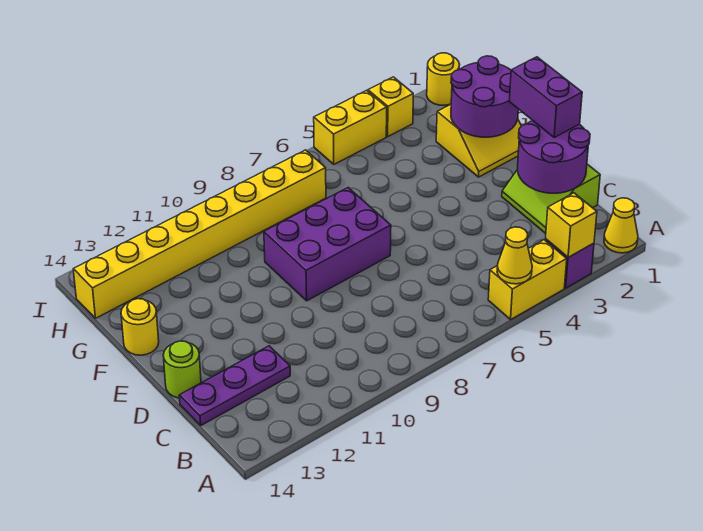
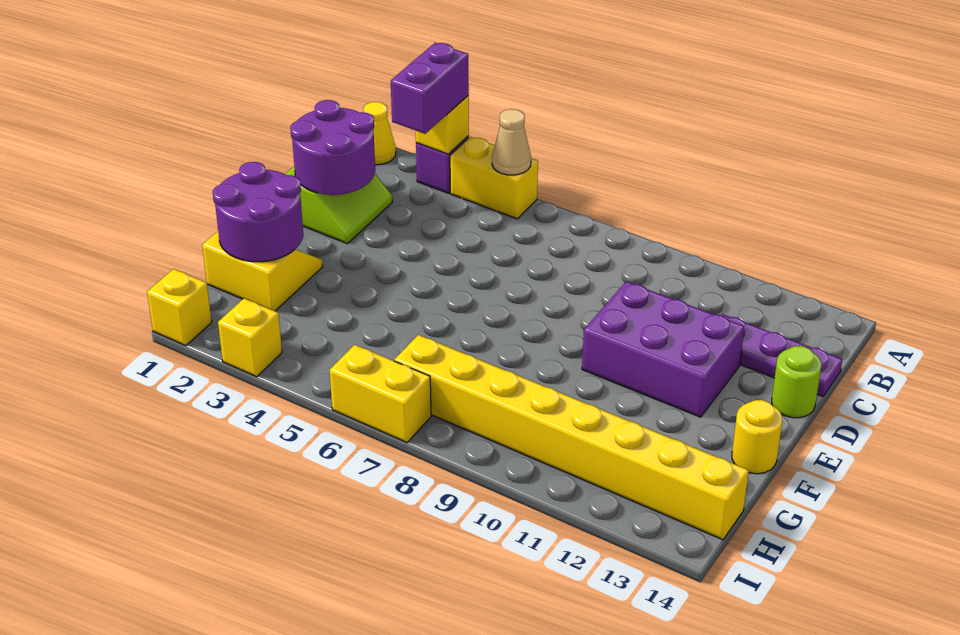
yellow cone A5 level 2 -> tan cone A5 level 2
purple brick D1:E1 level 3 -> purple brick A3:B3 level 3
purple brick E7:F9 level 1 -> purple brick D10:E12 level 1
yellow round brick I1 level 1 -> yellow brick I1 level 1
yellow brick I4:I5 level 1 -> yellow brick I6:I7 level 1

